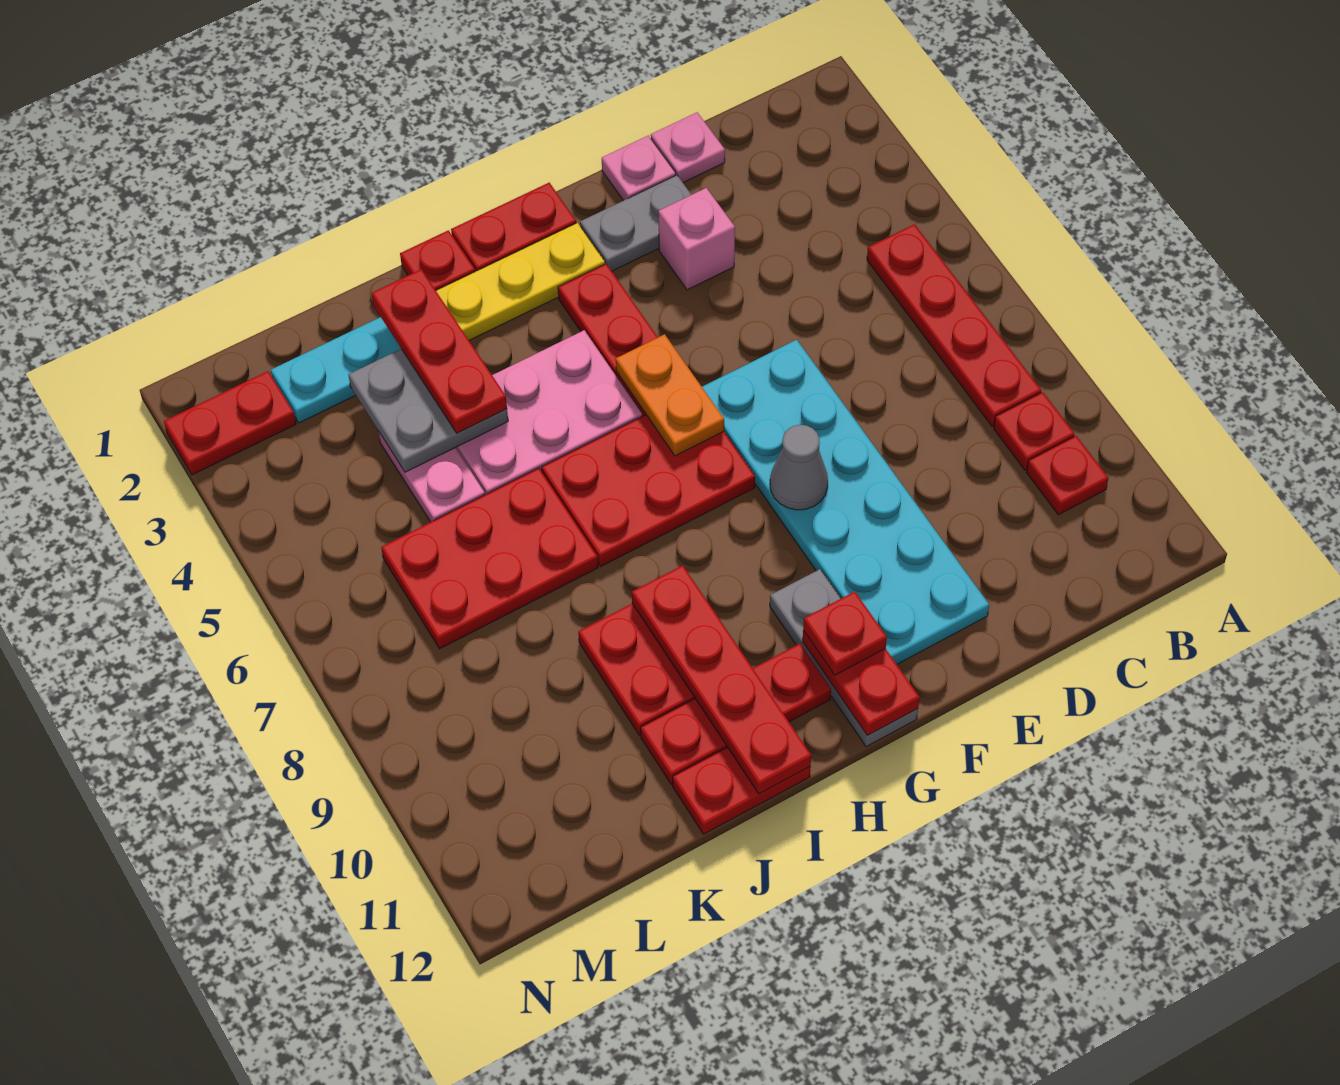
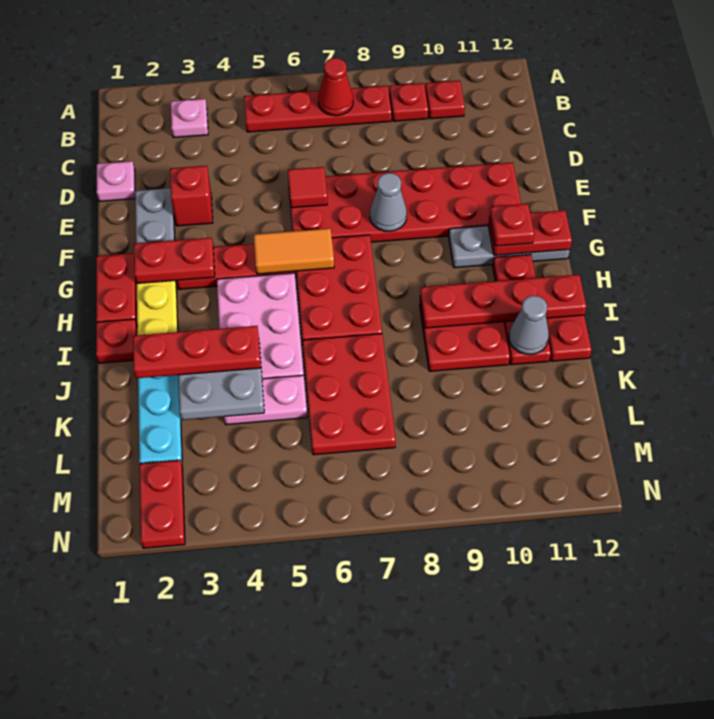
none -> red cone B7 level 2
pink plate E1 level 1 -> pink plate B3 level 1
pink brick E3 level 1 -> red brick E3 level 1
cyan plate E6:F11 level 1 -> red plate E6:F11 level 1
none -> red tile E6 level 2
none -> red plate G2:G3 level 2
orange plate G5:G6 level 2 -> orange tile G5:G6 level 2
none -> grey cone J11 level 2

